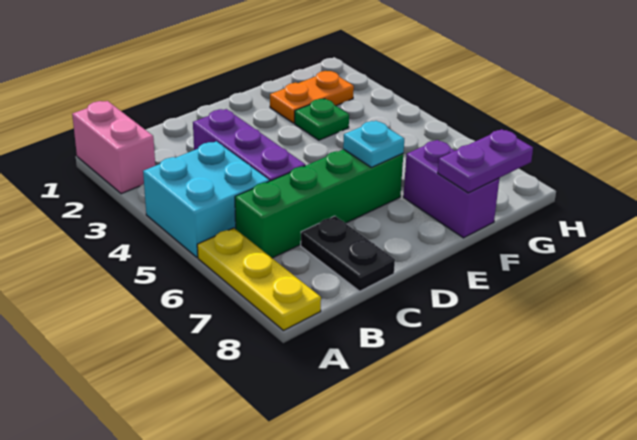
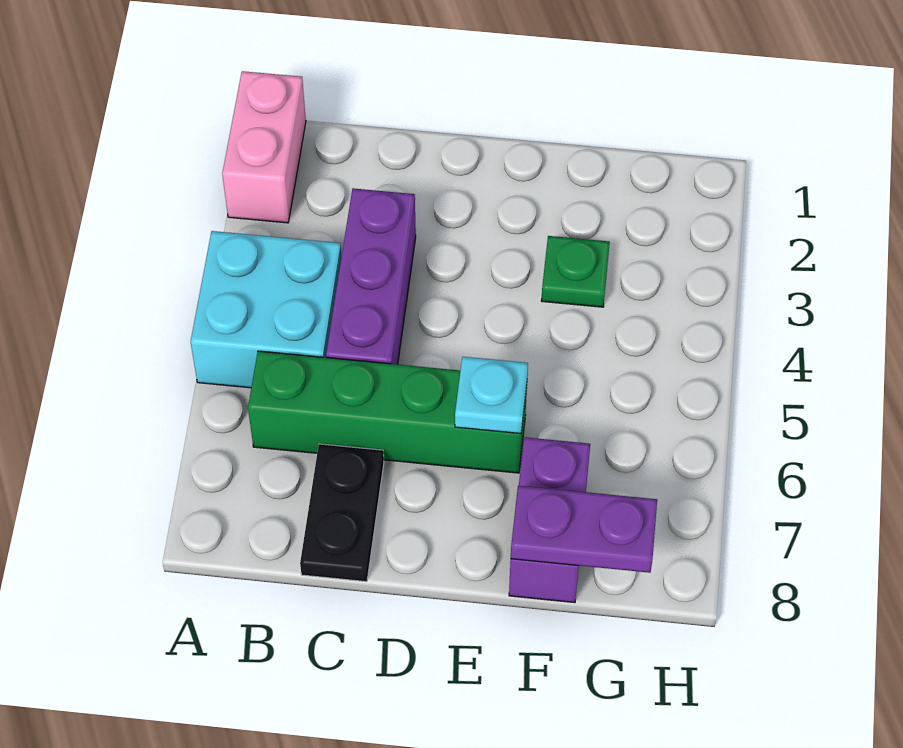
yellow plate A6:A8 level 1 -> none
orange plate F2:G2 level 1 -> none

